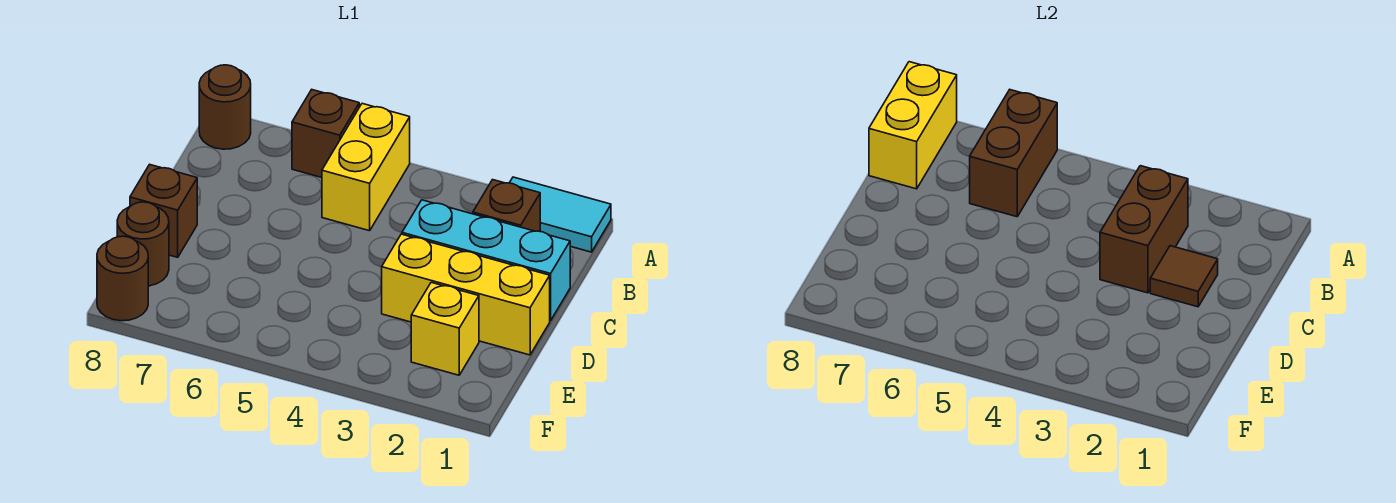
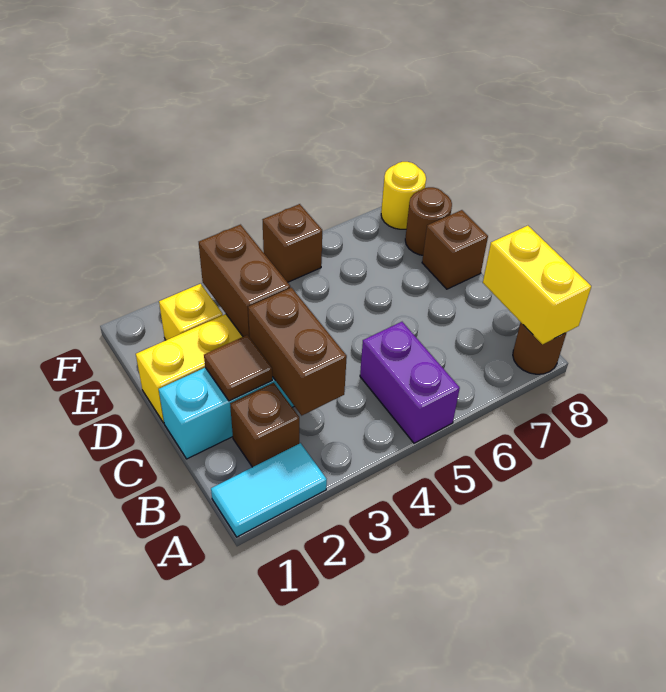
yellow brick A5:B5 level 1 -> purple brick A5:B5 level 1
brown brick A6 level 1 -> brown brick F5 level 1
brown brick A6:B6 level 2 -> brown brick D3:E3 level 2
brown round brick F8 level 1 -> yellow round brick F8 level 1

